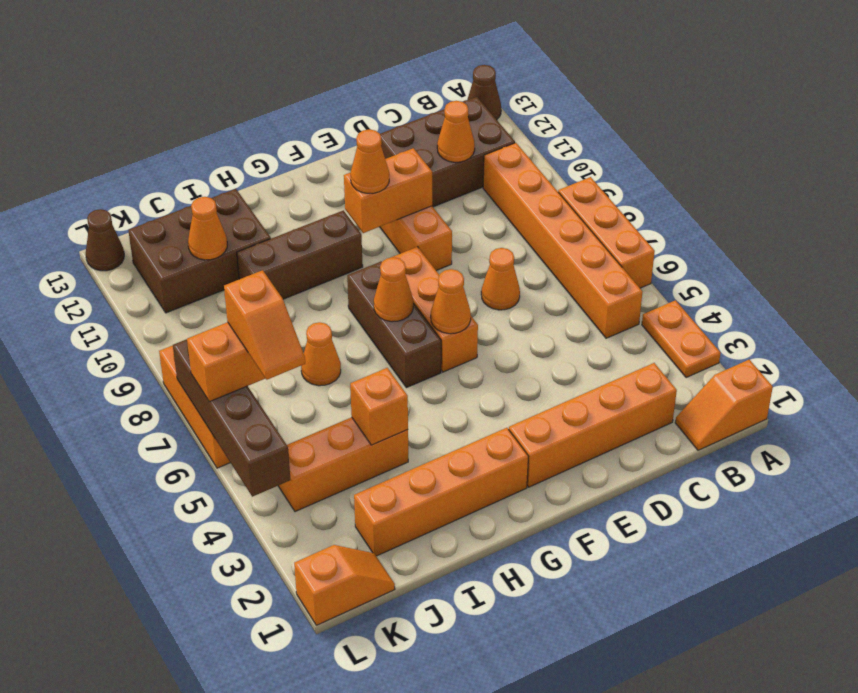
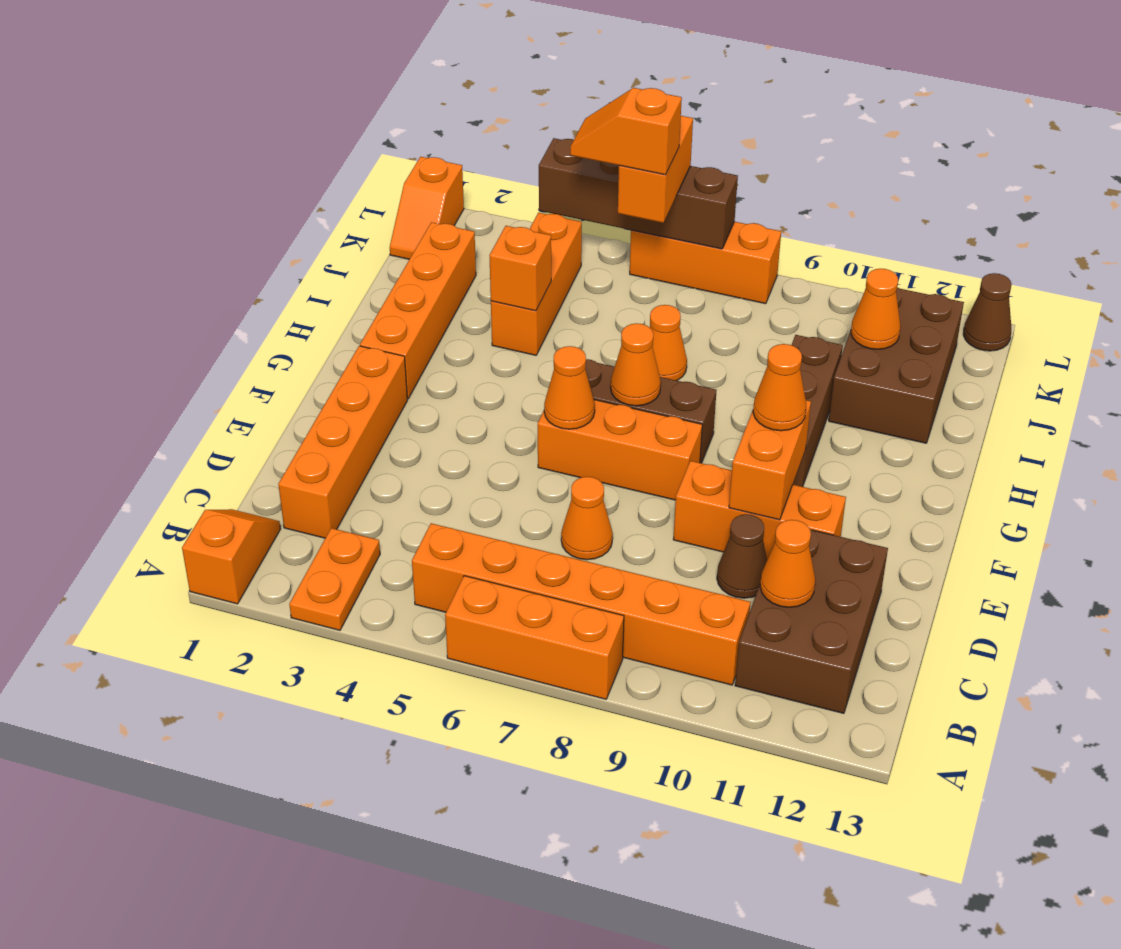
orange plate A3:A4 level 1 -> orange plate A3:B3 level 1
brown cone A13 level 1 -> brown cone D10 level 1

